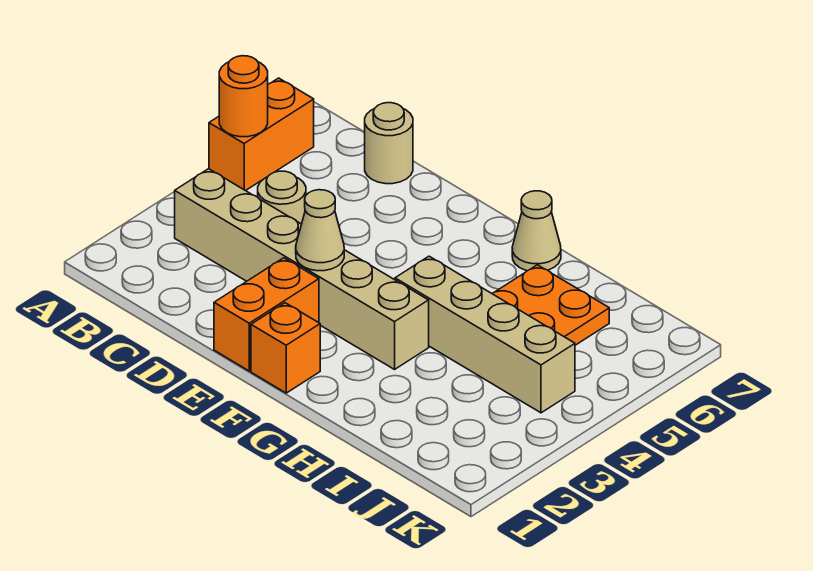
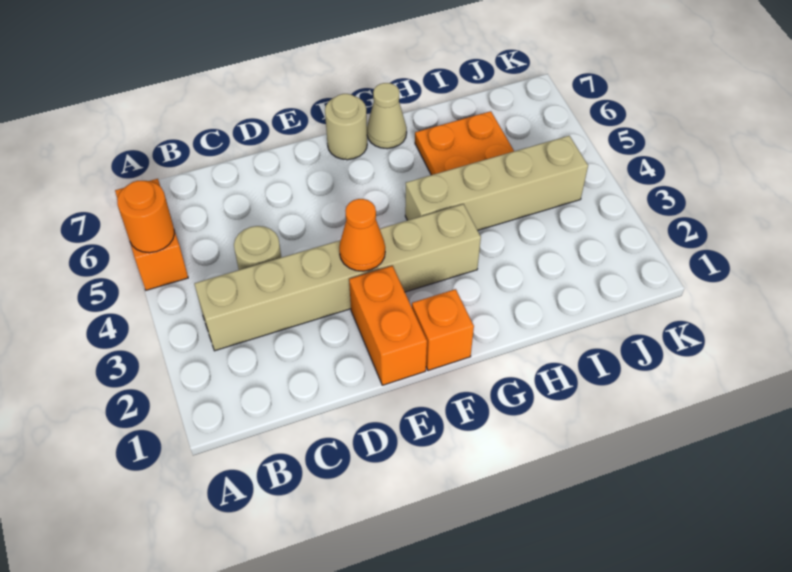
tan round brick C7 level 1 -> tan round brick F7 level 1
tan cone E3 level 2 -> orange cone E3 level 2

